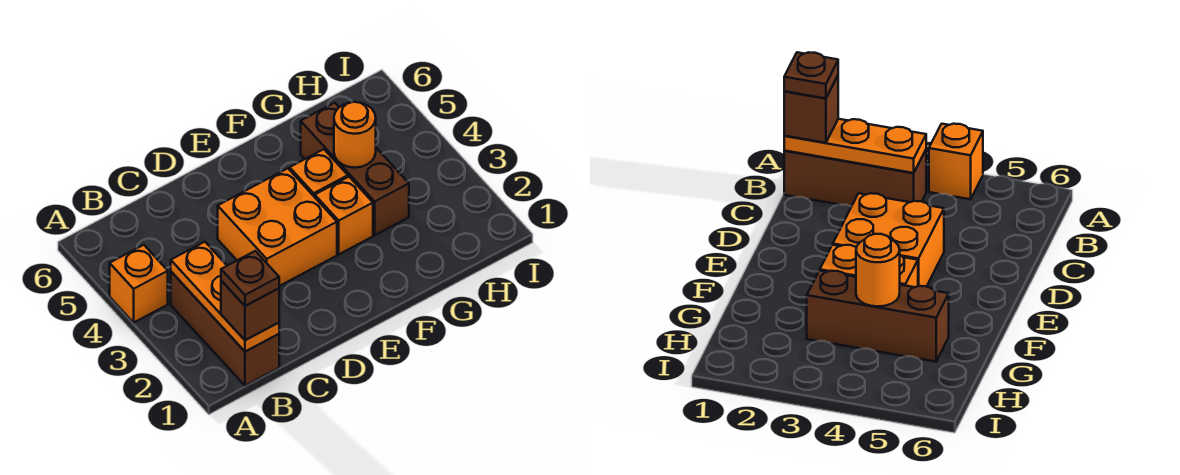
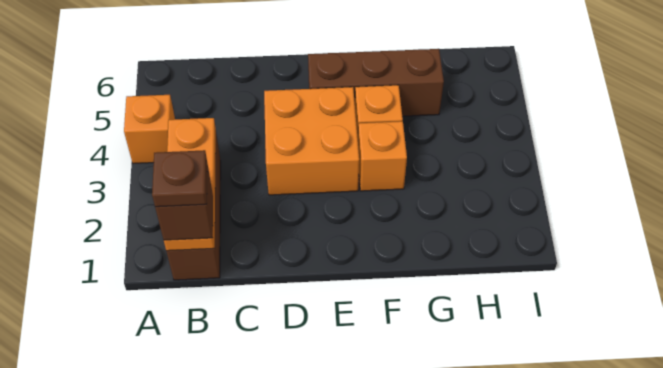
brown brick G3:G5 level 1 -> brown brick E5:G5 level 1
orange round brick G4 level 2 -> none

